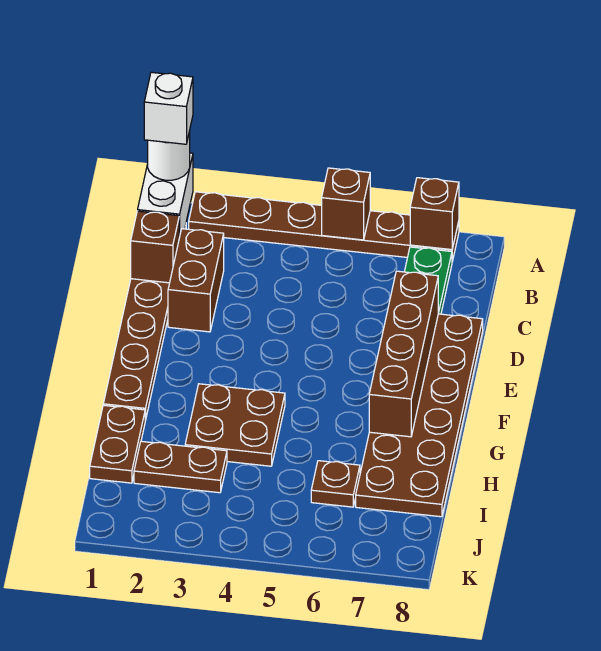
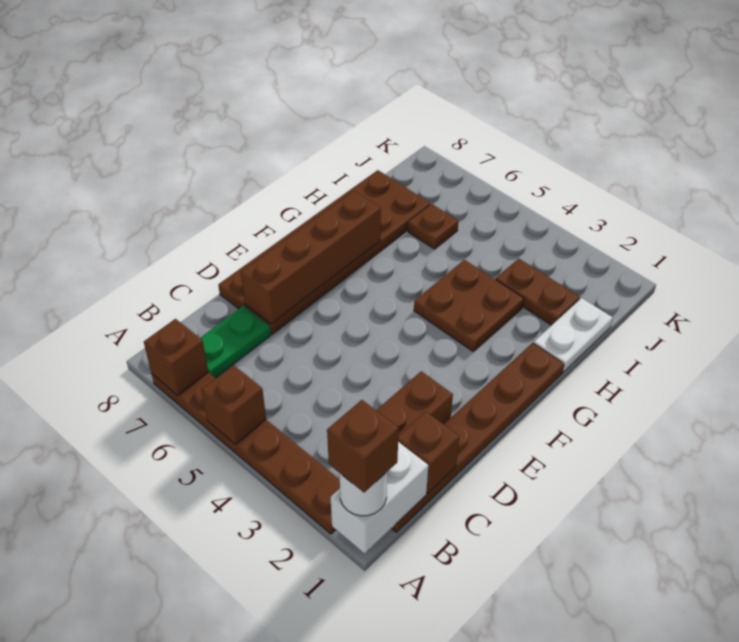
white brick A1 level 4 -> brown brick A1 level 4
brown plate H1:I1 level 1 -> white plate H1:I1 level 1

